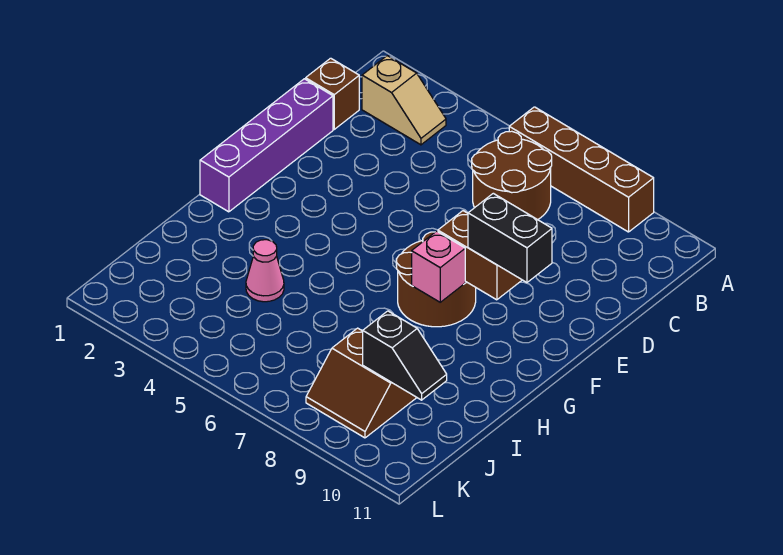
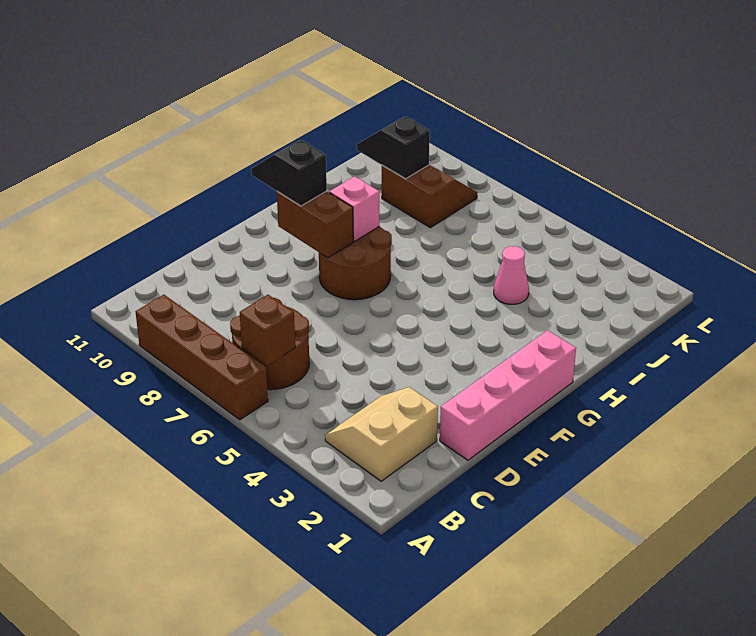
tan slope B2:B3 level 1 top 2 -> tan slope B2:C3 level 1 top 2
brown brick C1 level 1 -> brown brick B6 level 2
purple brick D1:G1 level 1 -> pink brick D1:G1 level 1
black brick F9:F10 level 3 -> black slope F9:F10 level 3 top 9

